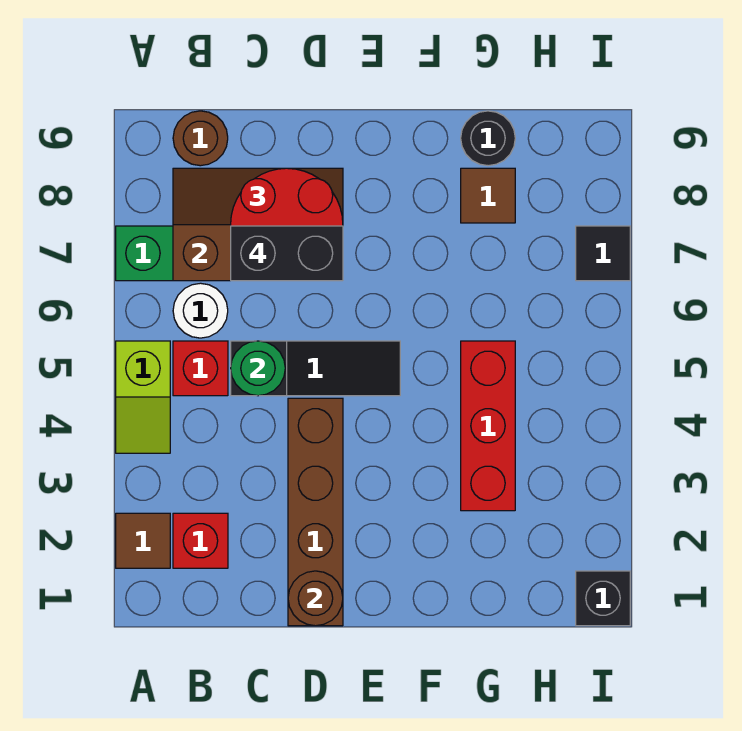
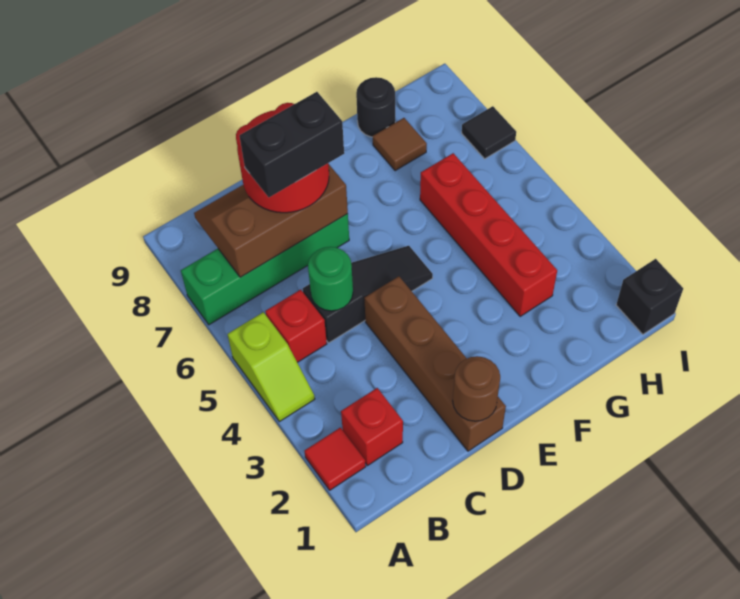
brown tile A2 level 1 -> red tile A2 level 1
white round brick B6 level 1 -> none
brown round brick B9 level 1 -> none
red brick G3:G5 level 1 -> red brick G3:G6 level 1

